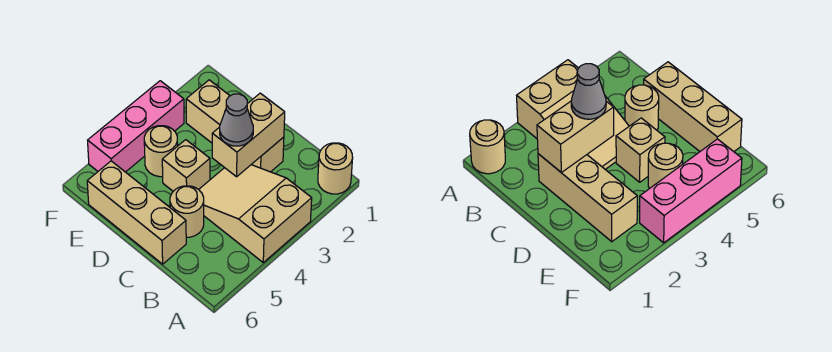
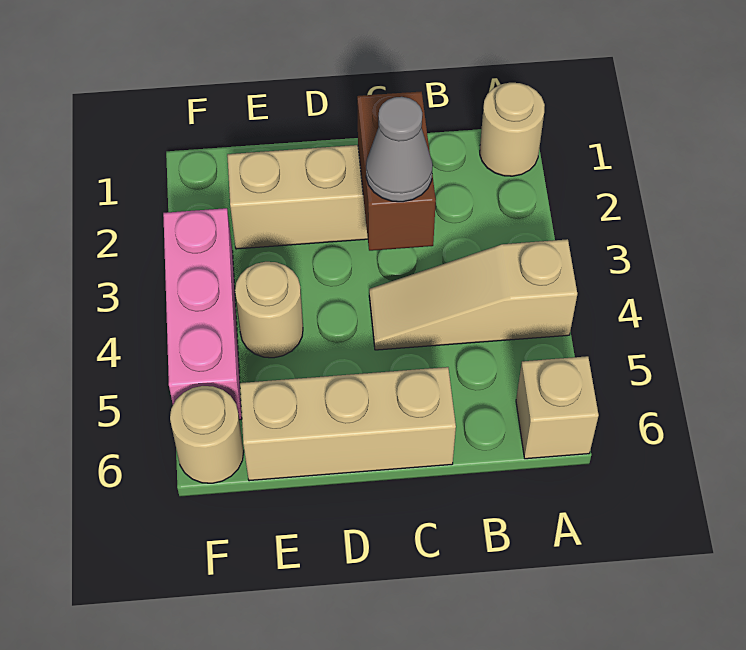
tan slope A3:C4 level 1 top A -> tan slope A4:C4 level 1 top A
tan brick C2:C3 level 2 -> brown brick C2:C3 level 2
tan round brick C5 level 1 -> tan round brick F6 level 1
tan brick D4 level 1 -> tan brick A6 level 1

